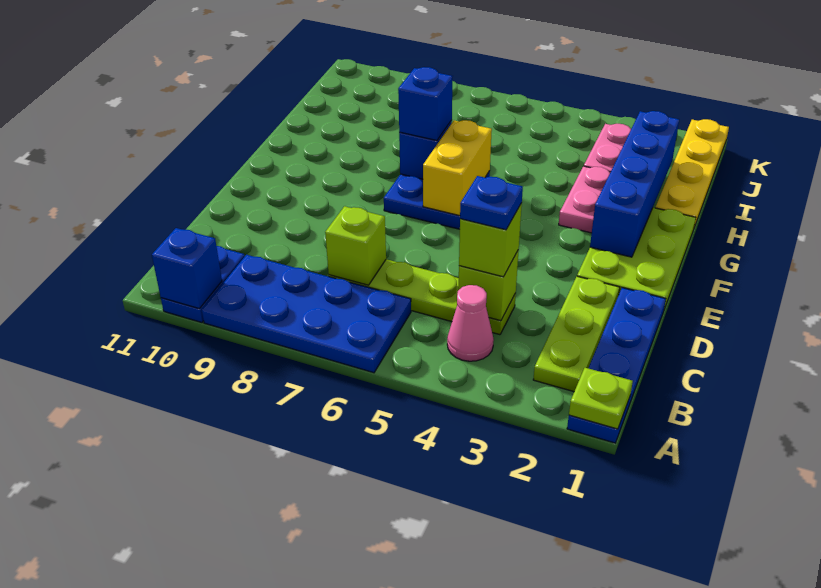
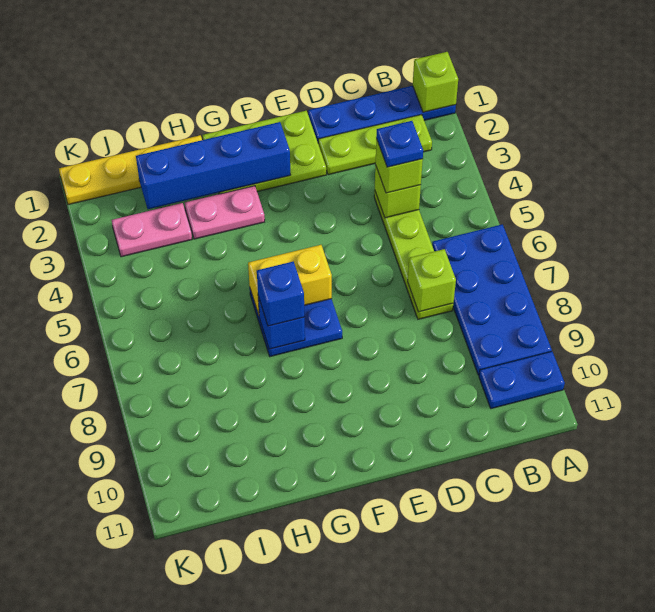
lime plate A1 level 2 -> lime brick A1 level 2
blue brick A10 level 2 -> none
pink cone B4 level 1 -> none

